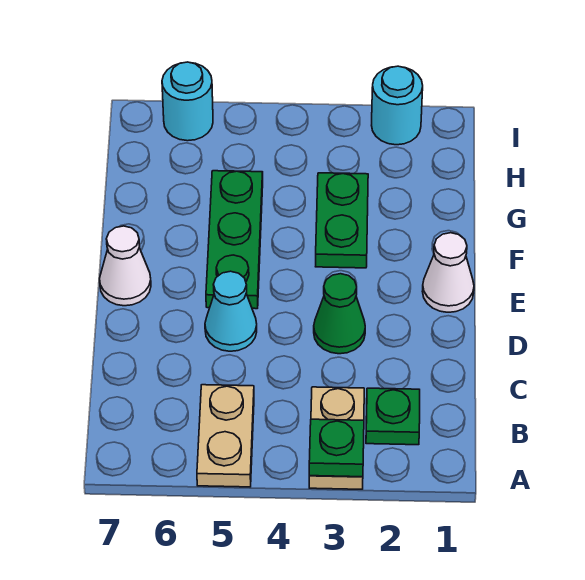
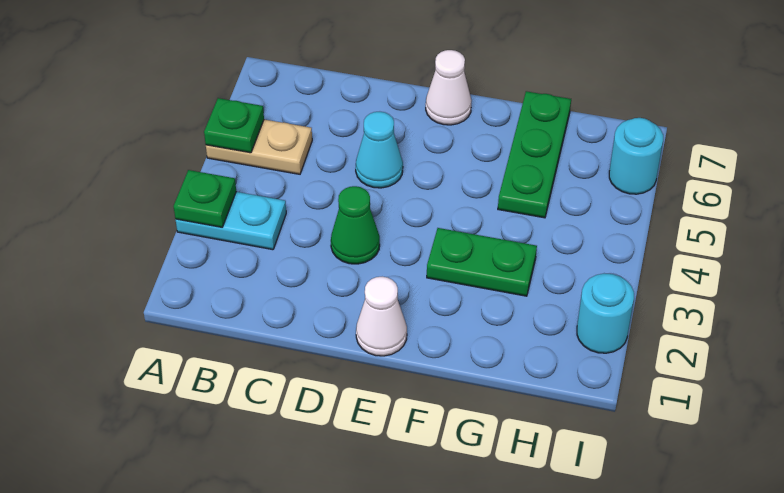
tan plate A3:B3 level 1 -> cyan plate A3:B3 level 1
green plate B2 level 1 -> green plate A5 level 2
green plate E5:G5 level 1 -> green plate G5:G7 level 1

